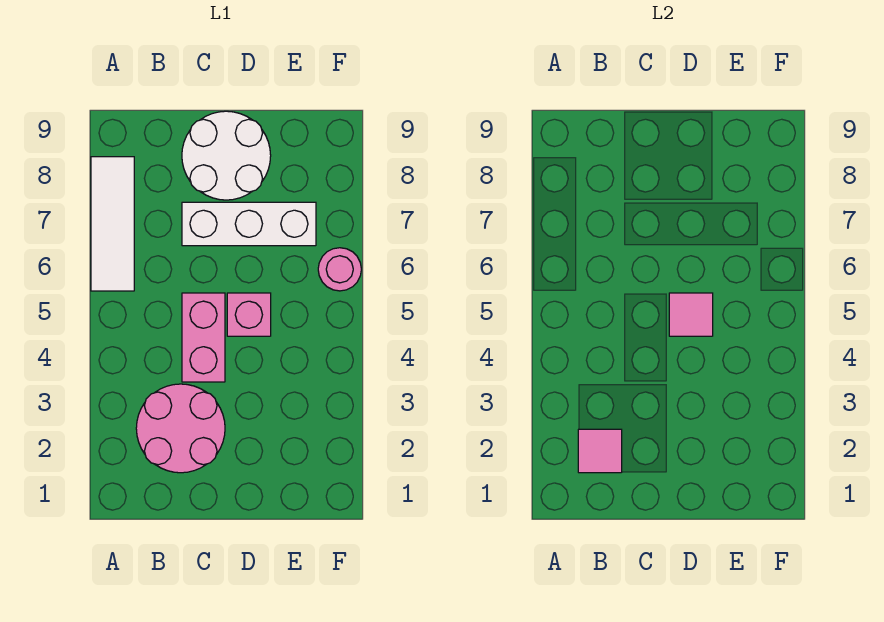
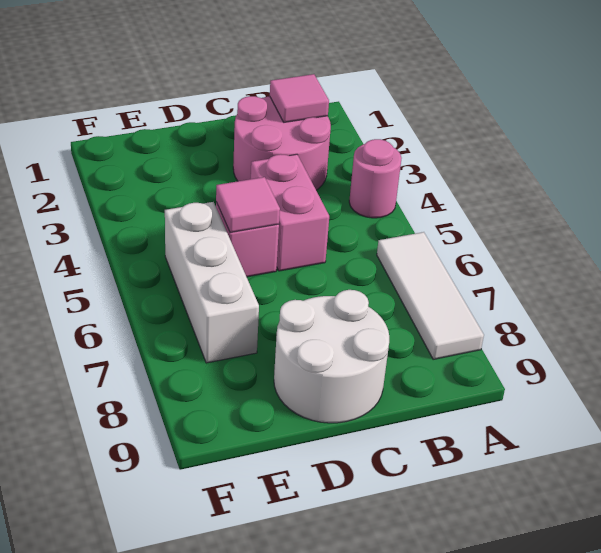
white brick C7:E7 level 1 -> white brick E5:E7 level 1
pink round brick F6 level 1 -> pink round brick A4 level 1

